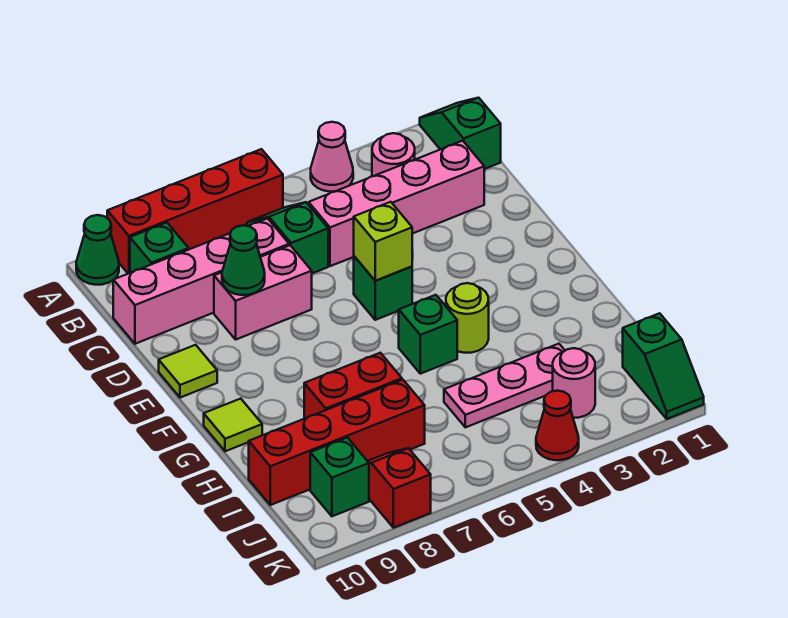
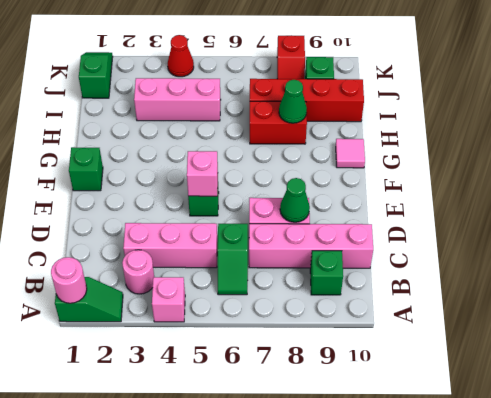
green slope A1:B1 level 1 top B -> green slope A1:A2 level 1 top 1
pink cone A4 level 1 -> pink brick A4 level 1
red brick A6:A9 level 1 -> none
green cone A10 level 1 -> green cone H8 level 2
pink brick C2:C5 level 1 -> pink brick C3:C5 level 1
lime brick E5 level 2 -> pink brick E5 level 2
lime tile E10 level 1 -> none
lime round brick G4 level 1 -> none
green brick G5 level 1 -> green brick F1 level 1
lime tile G10 level 1 -> pink tile G10 level 1
pink plate I3:I5 level 1 -> pink brick I3:I5 level 1
pink round brick J3 level 1 -> pink round brick A1 level 2

